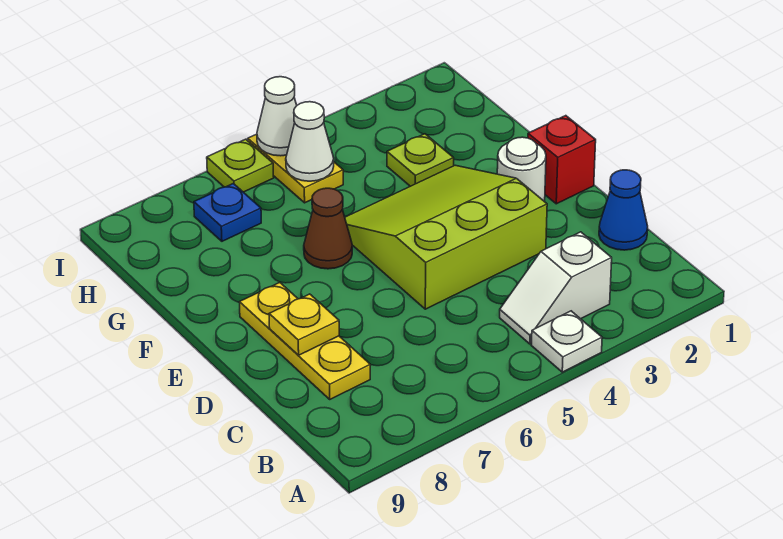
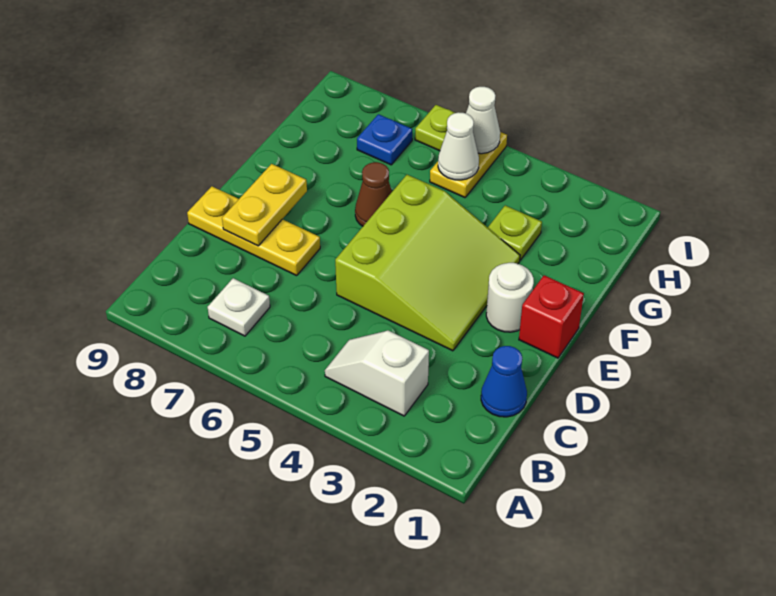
white plate A4 level 1 -> white plate B7 level 1
yellow plate C8:E8 level 1 -> yellow plate D7:D9 level 1
lime slope D3:F5 level 1 top D -> lime slope D3:F5 level 1 top 5
yellow plate D8 level 2 -> yellow plate D8:E8 level 2

